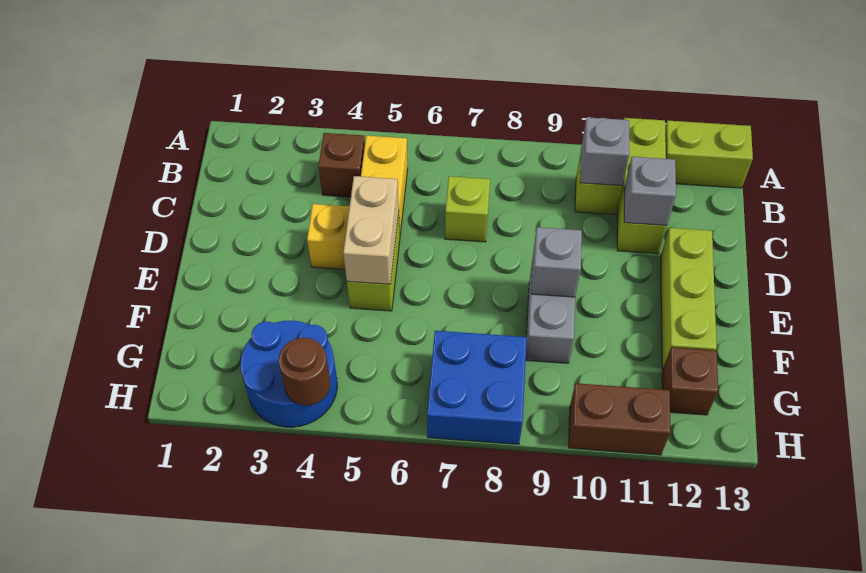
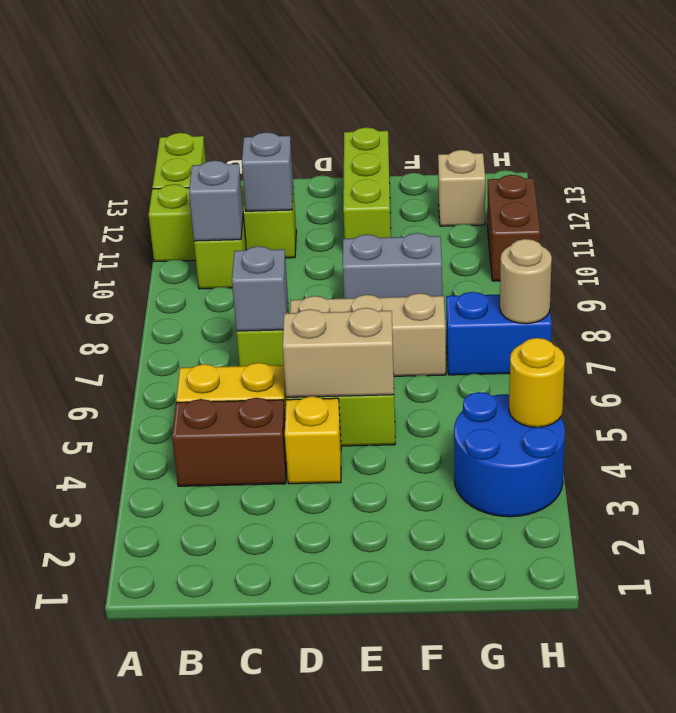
brown brick B4 level 1 -> brown brick B4:C4 level 1
none -> tan brick D7:F7 level 1
lime brick D12:F12 level 1 -> lime brick E11:E13 level 1
grey brick E9 level 2 -> grey brick C7 level 2
blue brick G7:H8 level 1 -> blue brick G7:H7 level 1
brown brick G12 level 1 -> tan brick G12 level 1
brown round brick H4 level 2 -> yellow round brick H4 level 2
none -> tan round brick H7 level 2

